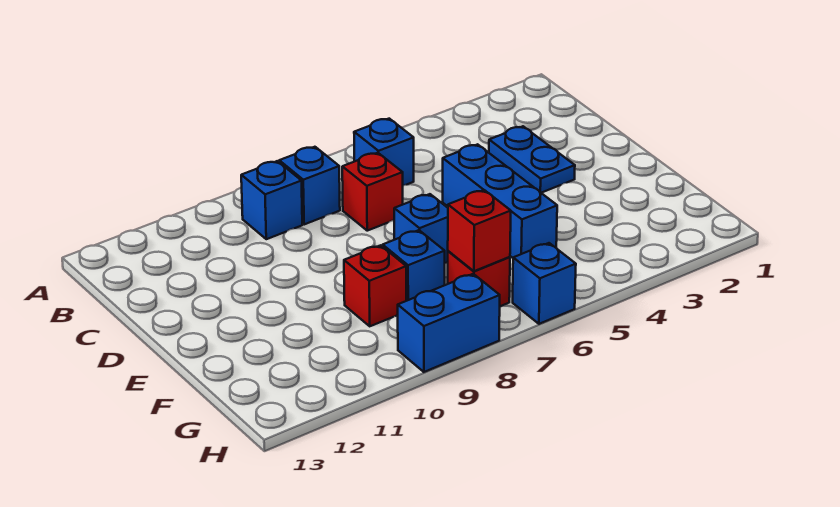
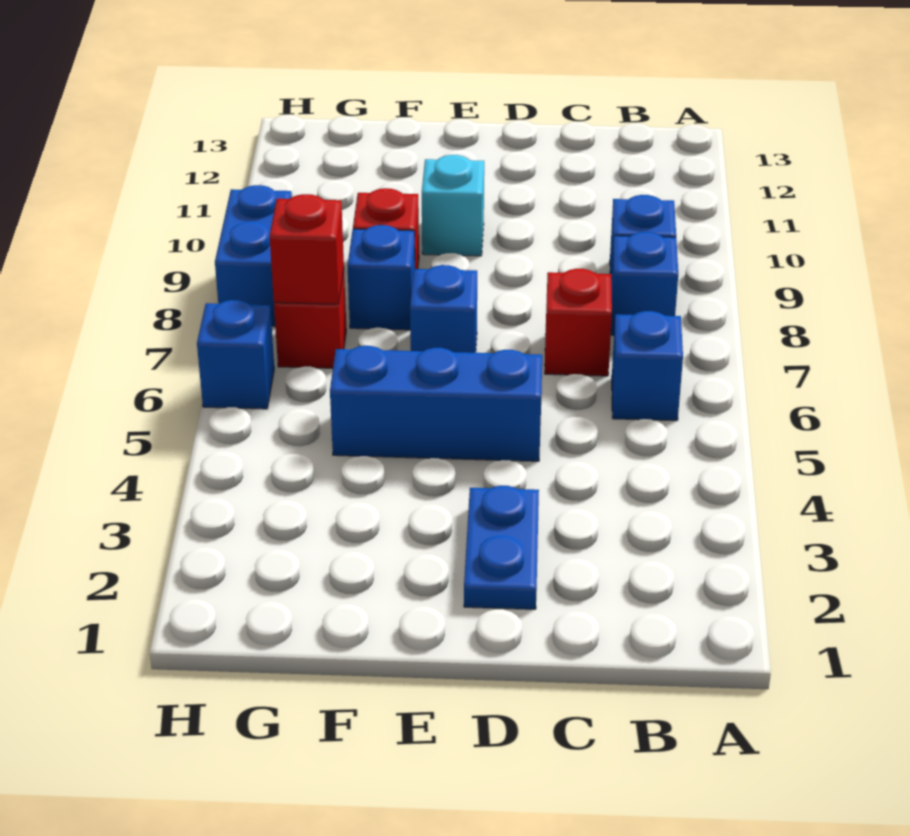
blue plate C3:D3 level 1 -> blue plate D2:D3 level 1
none -> cyan brick E10 level 1

